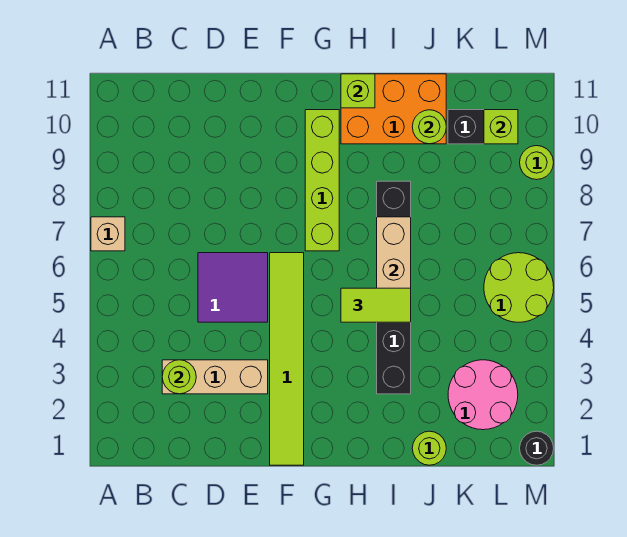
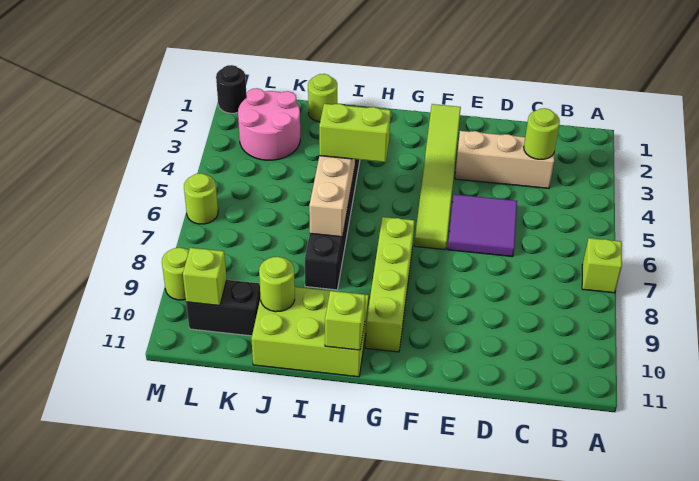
tan brick A7 level 1 -> lime brick A7 level 1
lime tile H5:I5 level 3 -> lime brick H5:I5 level 3
orange brick H10:J11 level 1 -> lime brick H10:J11 level 1
lime round brick L5:M6 level 1 -> lime round brick M6 level 1

